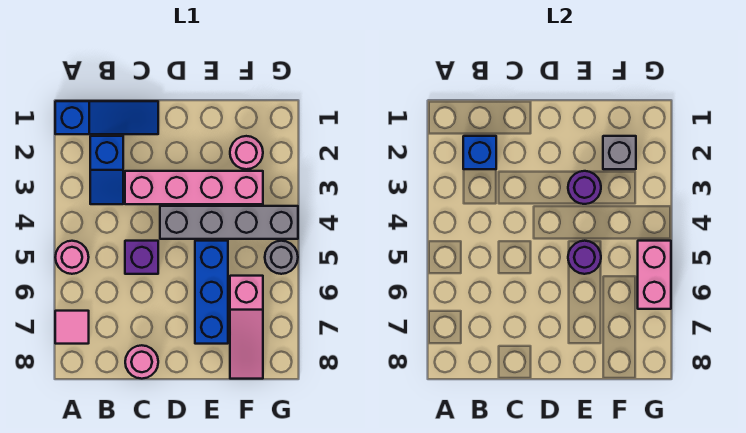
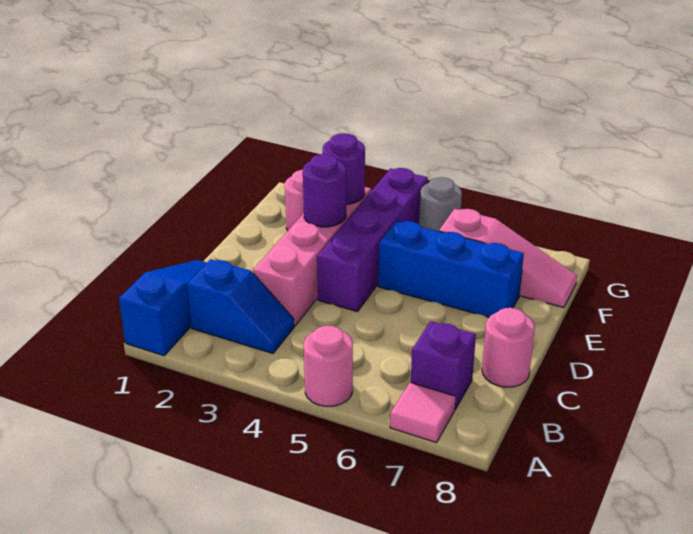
blue brick B2 level 2 -> none
purple brick C5 level 1 -> purple brick B7 level 1
grey brick D4:G4 level 1 -> purple brick D4:G4 level 1
purple round brick E5 level 2 -> purple round brick F3 level 2
grey brick F2 level 2 -> none
pink brick G5:G6 level 2 -> none

